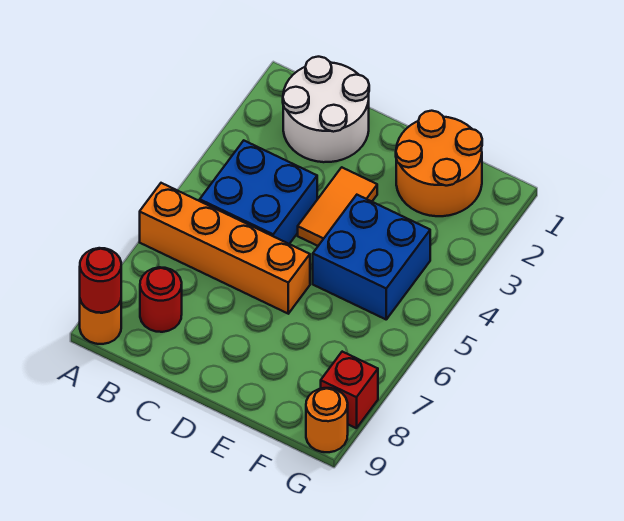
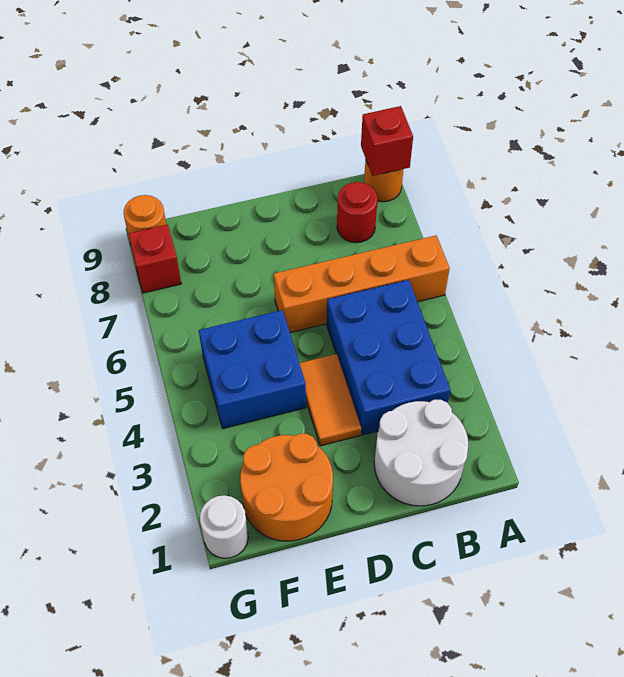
red round brick A9 level 2 -> red brick A9 level 2
blue brick B4:C5 level 1 -> blue brick B3:C5 level 1
none -> white round brick G1 level 1

